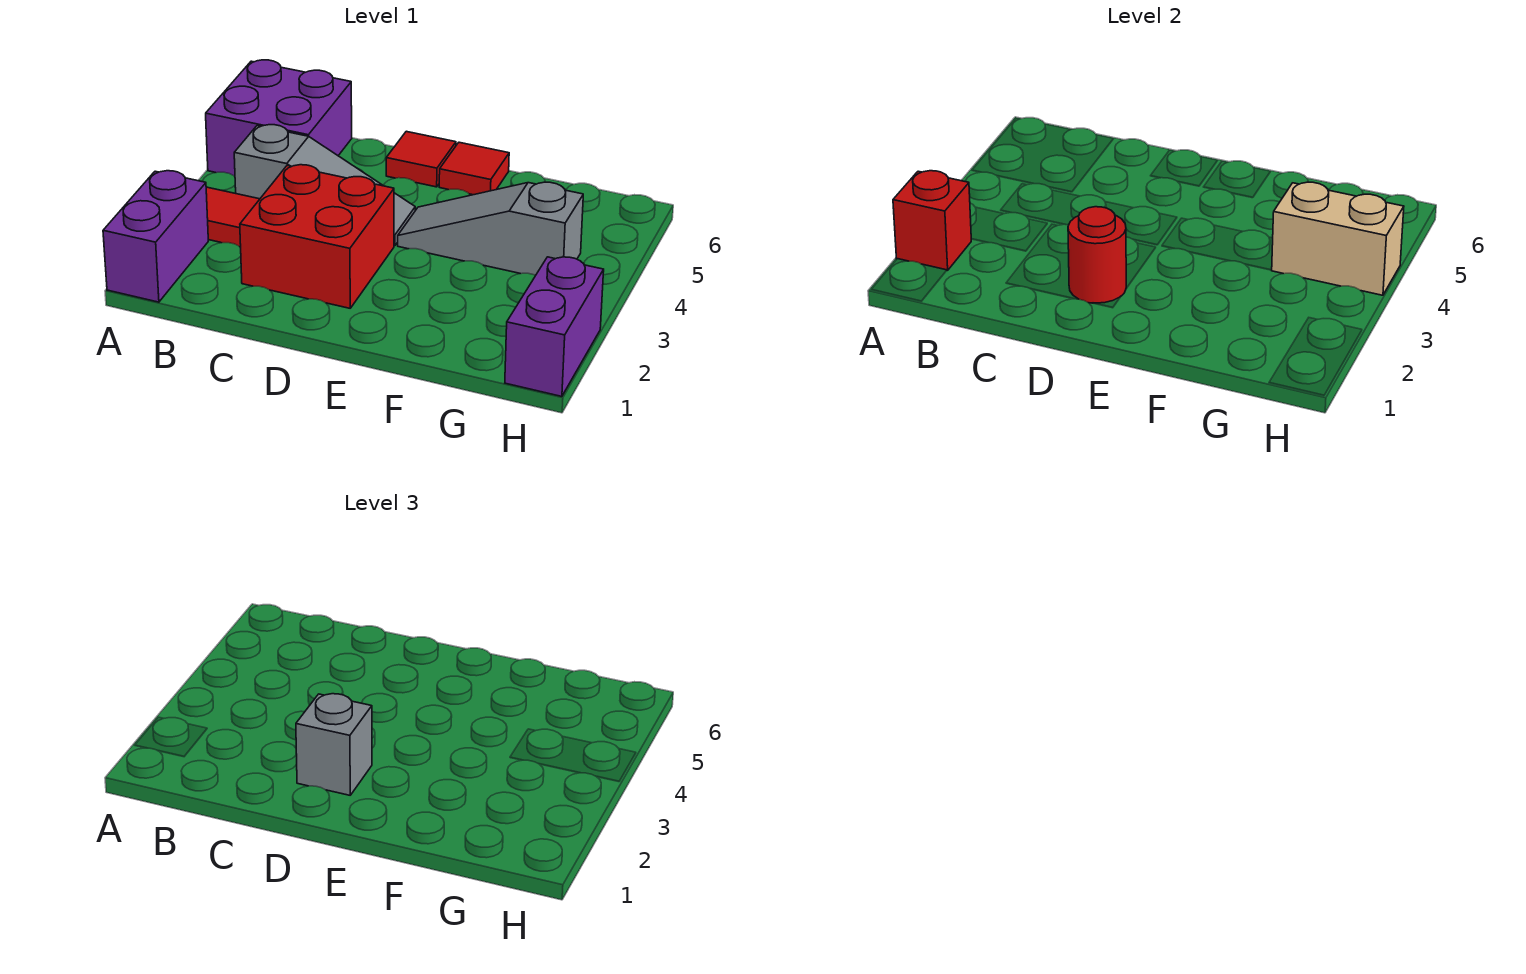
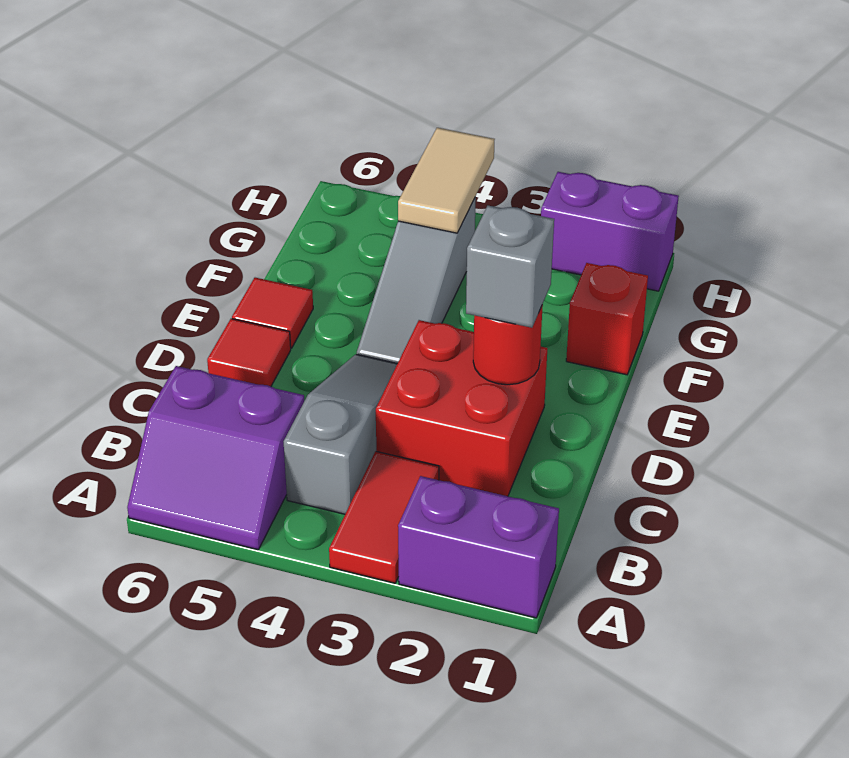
red brick A2 level 2 -> red brick F1 level 1
purple brick A5:B6 level 1 -> purple slope A5:B6 level 1 top B
tan brick G4:H4 level 2 -> tan tile G4:H4 level 2

